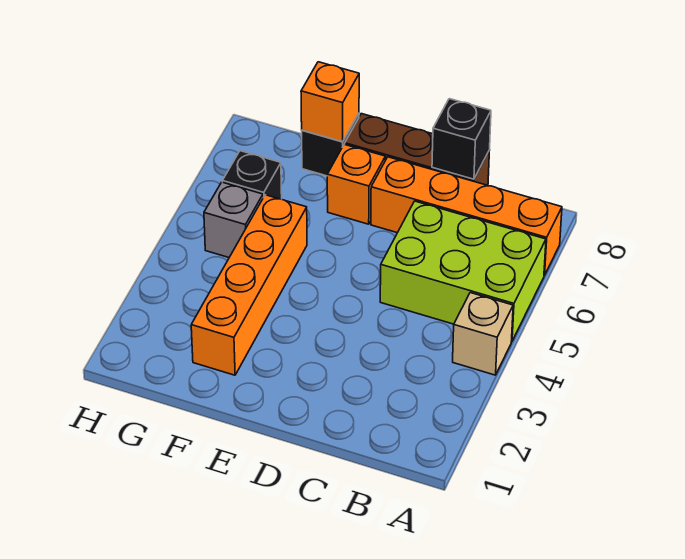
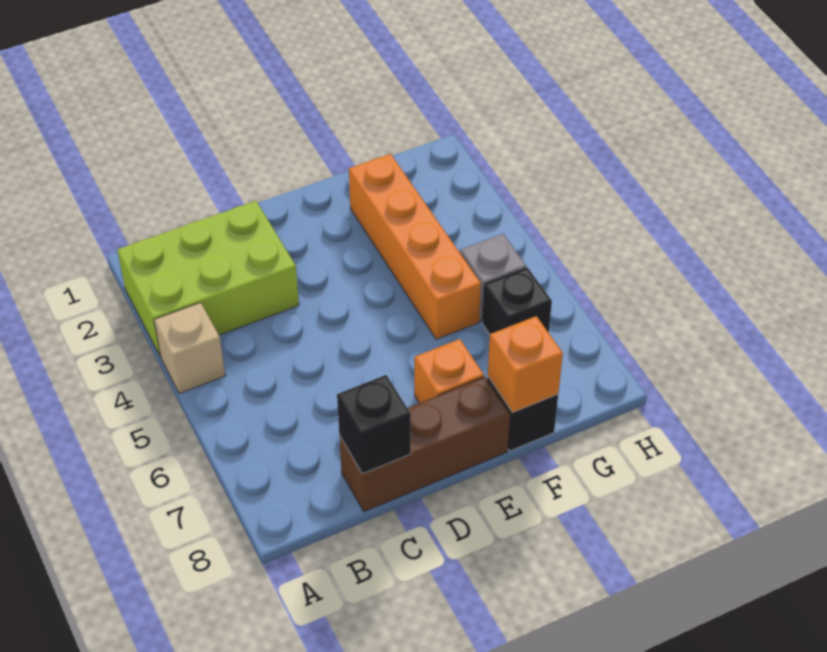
lime brick A5:C6 level 1 -> lime brick A2:C3 level 1
orange brick A7:D7 level 1 -> none

